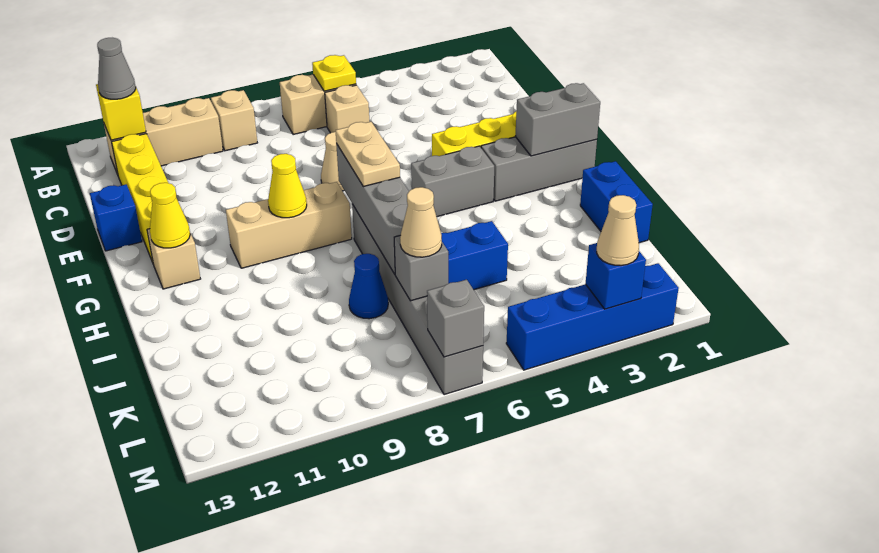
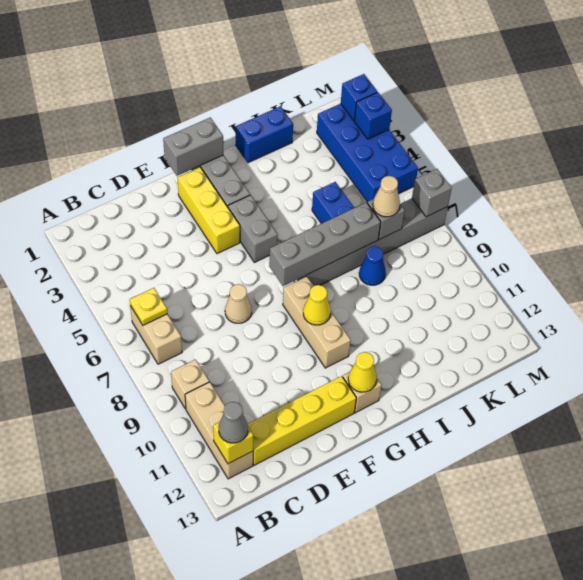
tan brick C6 level 1 -> none
blue brick E13 level 1 -> blue brick M2 level 2
grey brick G1:G2 level 2 -> grey brick F1:G1 level 2
tan plate G7:H7 level 3 -> none
blue brick M2:M5 level 1 -> blue brick L2:M5 level 1
tan cone M3 level 3 -> none

